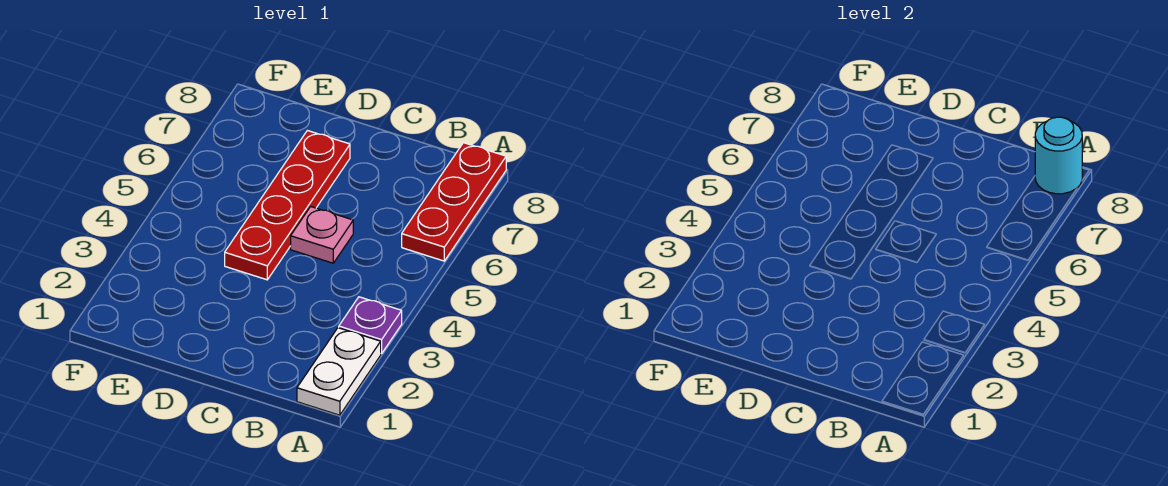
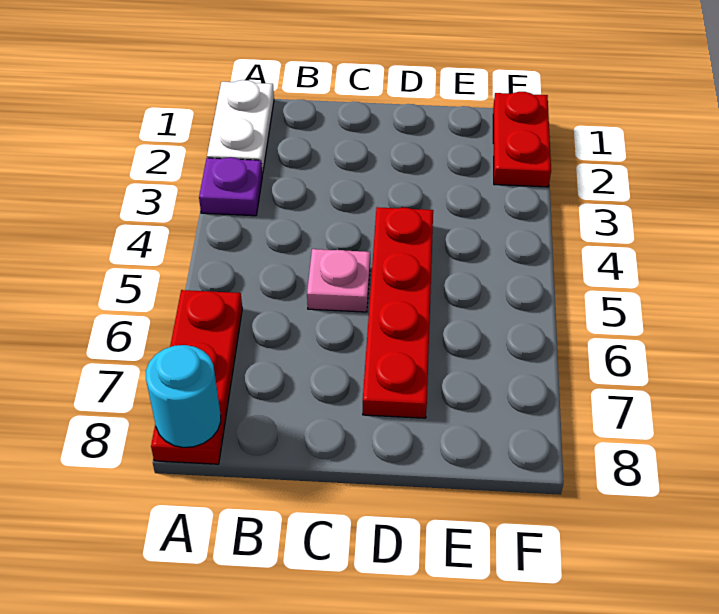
none -> red plate F1:F2 level 1

